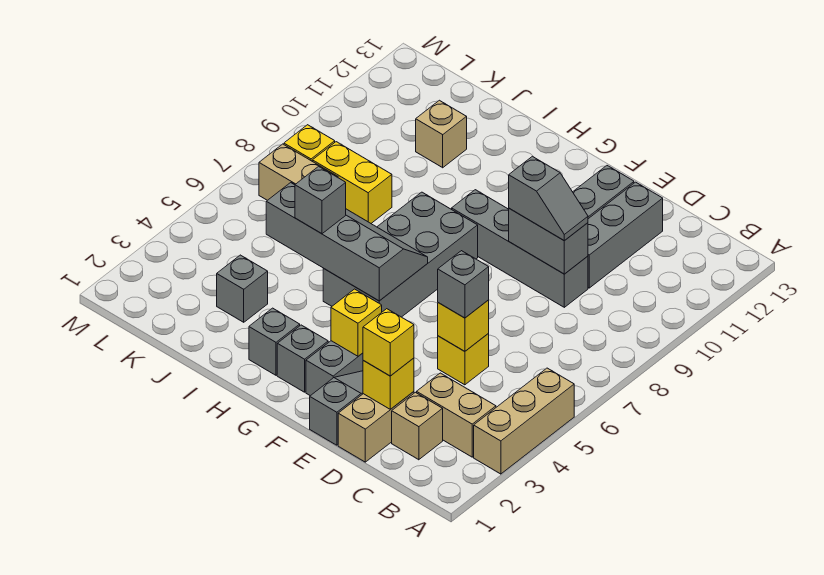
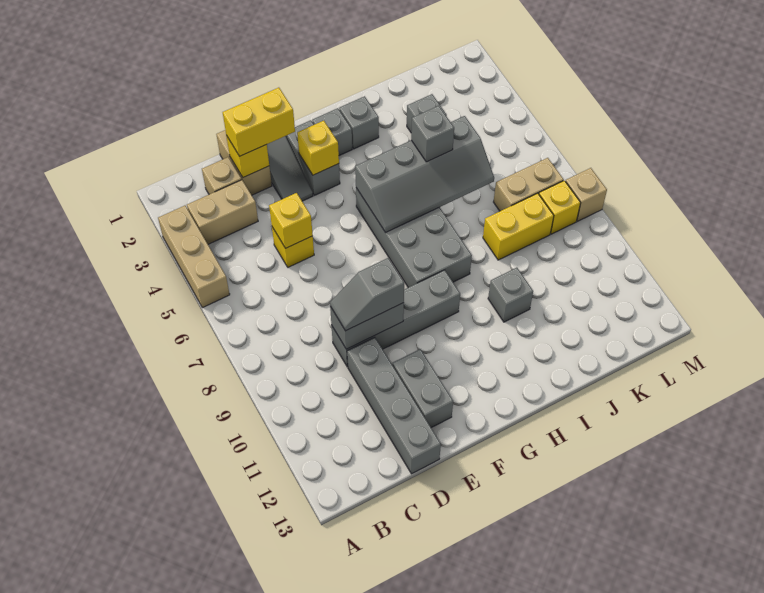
yellow brick D2 level 3 -> yellow brick D2:E2 level 3
grey brick D5 level 3 -> grey brick I10 level 1
grey brick D10:D12 level 1 -> grey brick D10:D13 level 1
tan brick J11 level 1 -> tan brick M8 level 1

